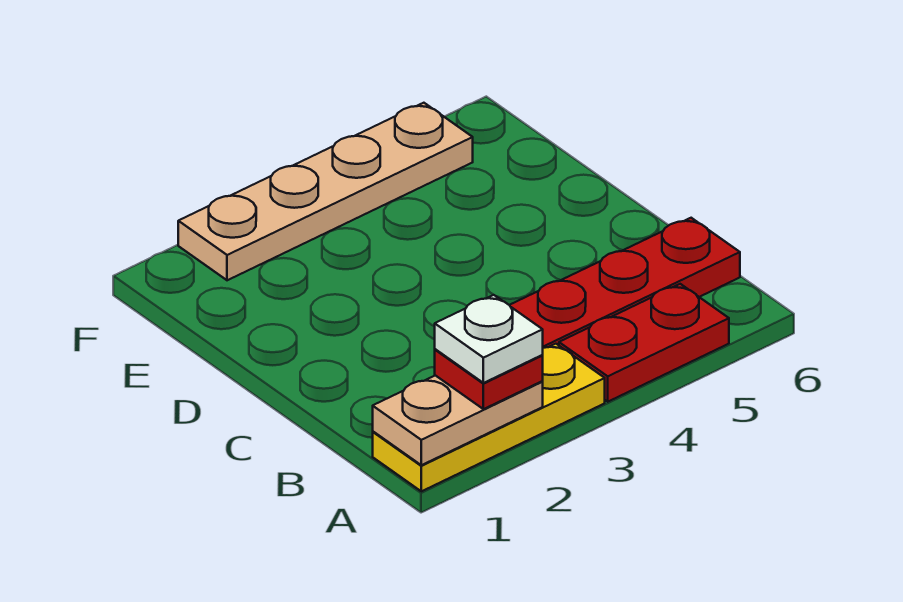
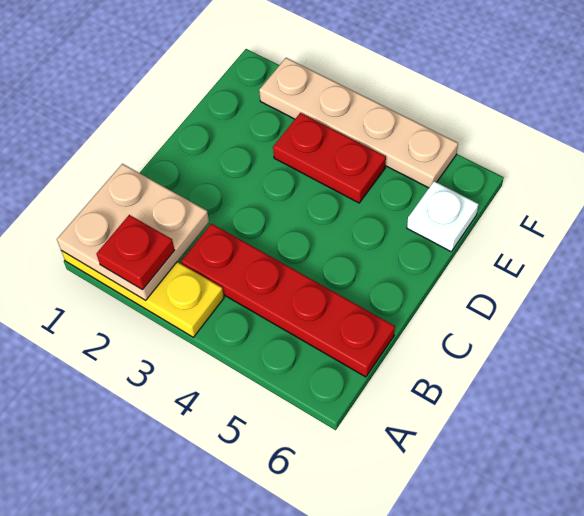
tan plate A1:A2 level 2 -> tan plate A1:B2 level 2
white plate A2 level 4 -> white plate E6 level 1
red plate A4:A5 level 1 -> red plate E3:E4 level 1

